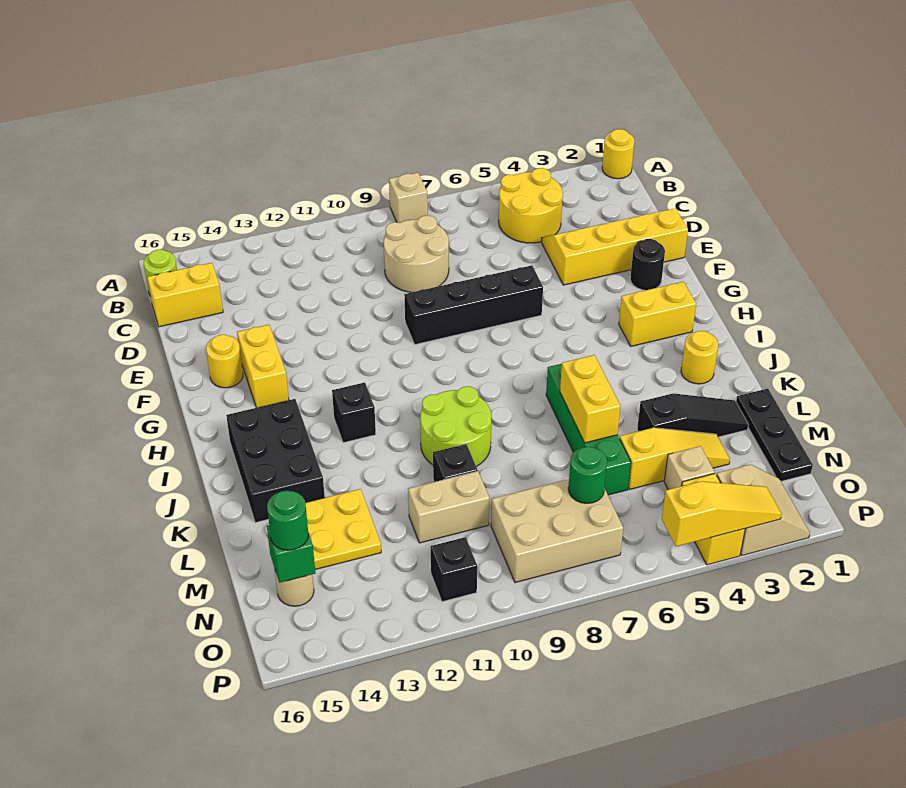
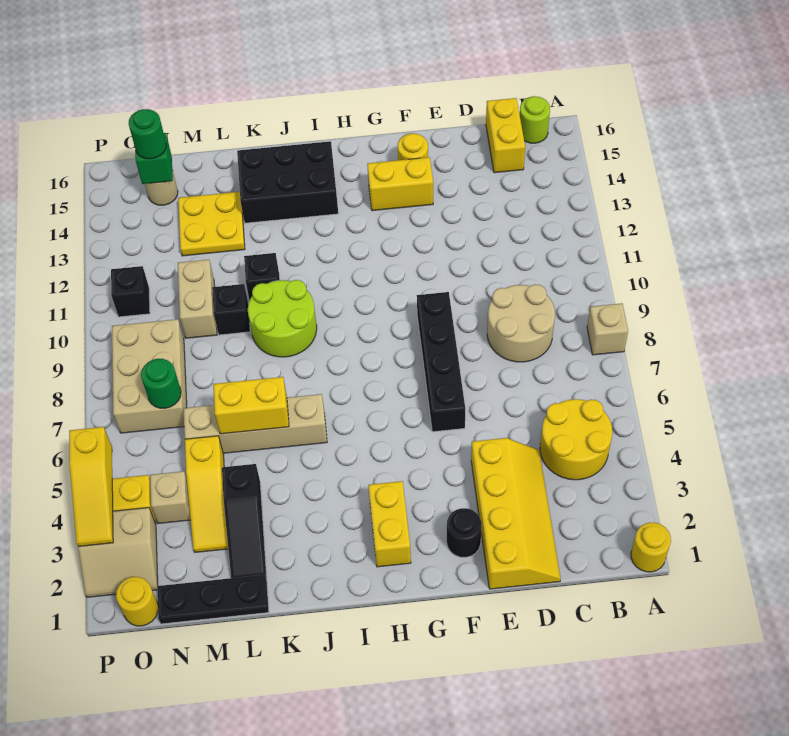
black brick I12 level 1 -> black brick K11 level 1
yellow round brick J2 level 1 -> yellow round brick O1 level 1
green brick J6:M6 level 1 -> tan brick J6:M6 level 1

